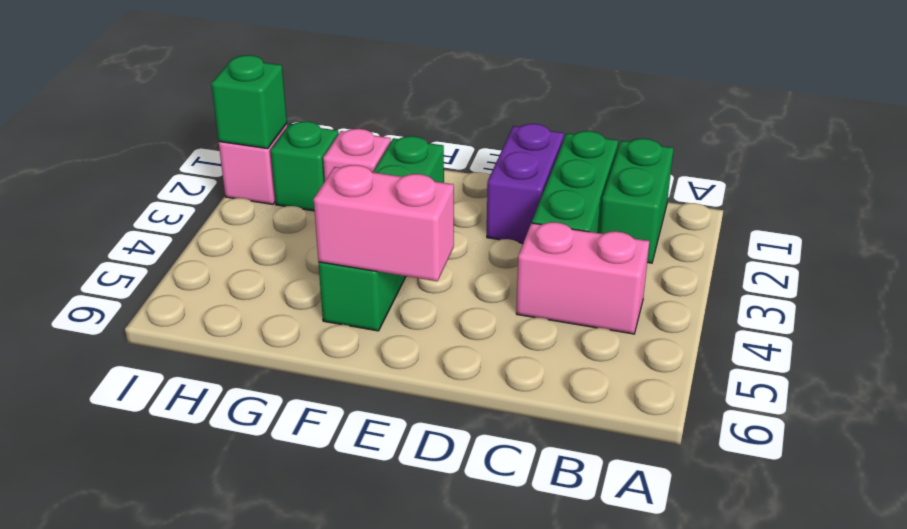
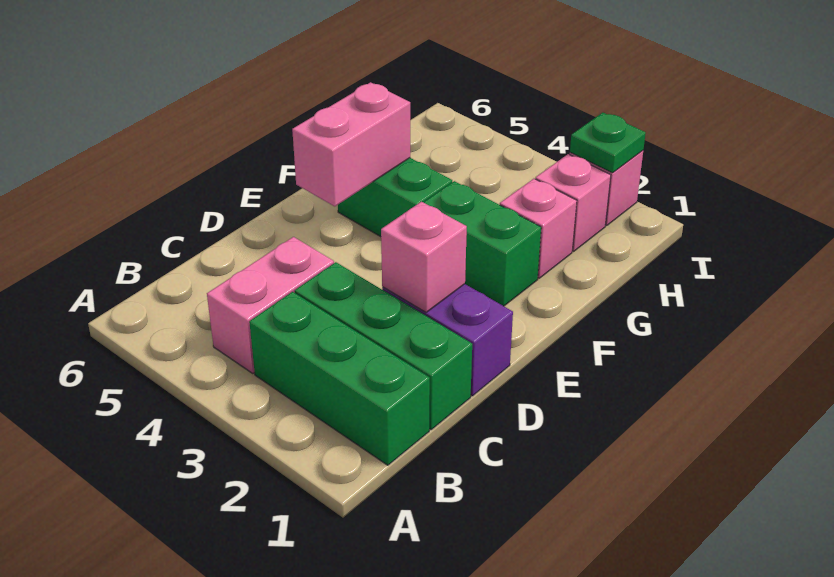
green brick B1:B2 level 1 -> green brick B1:B3 level 1
none -> pink brick D2 level 2
green brick H2 level 1 -> pink brick H2 level 1
green brick I2 level 2 -> green plate I2 level 2

